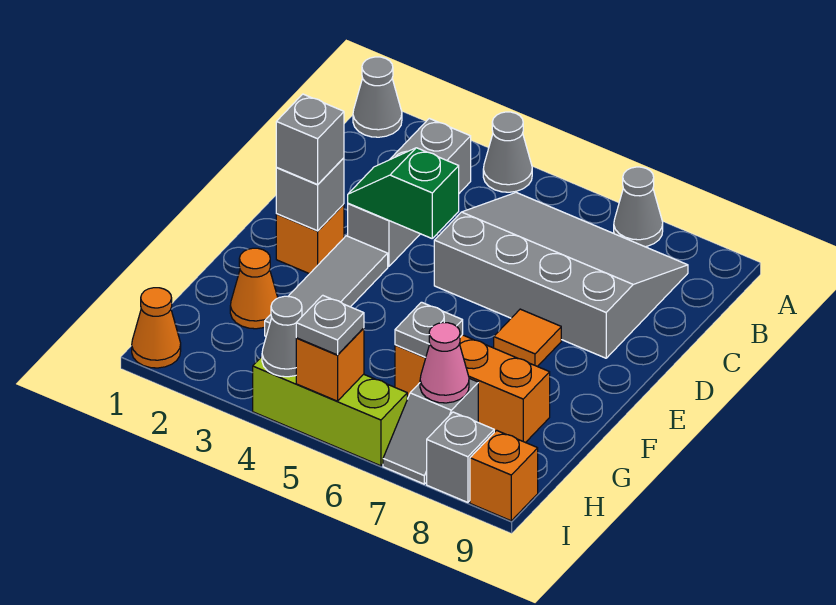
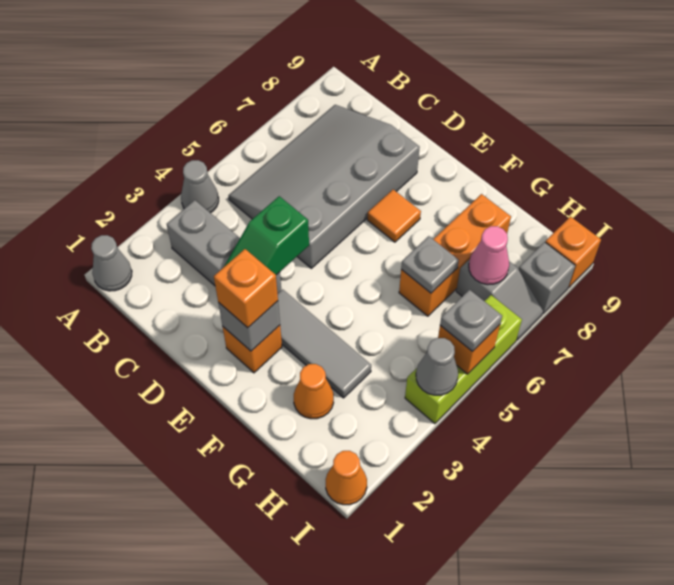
grey cone A7 level 1 -> none
grey brick E2 level 3 -> orange brick E2 level 3

